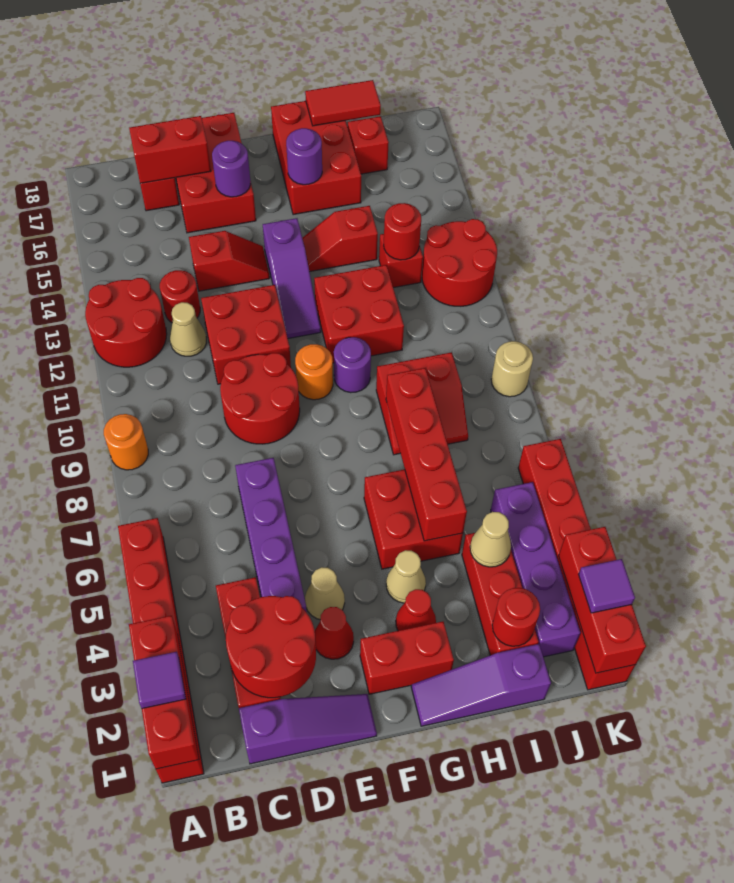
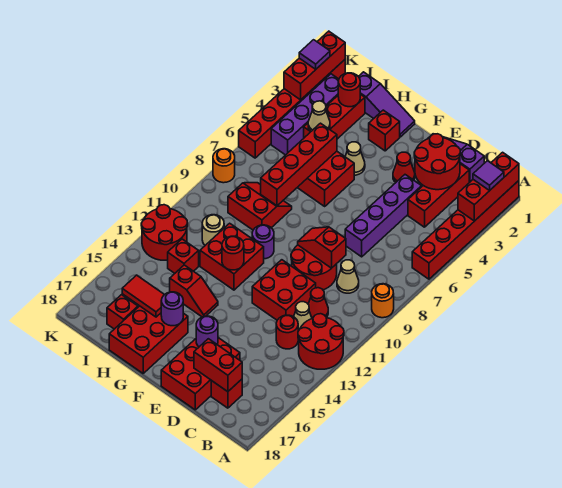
red slope D14:E14 level 1 top D -> red slope D9:E9 level 2 top D
tan cone E4 level 1 -> tan cone C9 level 1
red brick F2:G2 level 1 -> red brick G2 level 1
orange round brick F10 level 1 -> orange round brick K8 level 1
purple slope F12:F14 level 1 top 14 -> none
red cone G3 level 1 -> red cone C11 level 1
red tile H18:I18 level 2 -> red tile H16:I16 level 2
red round brick I13 level 2 -> red round brick G12 level 2
tan round brick K9 level 1 -> tan round brick I11 level 1

